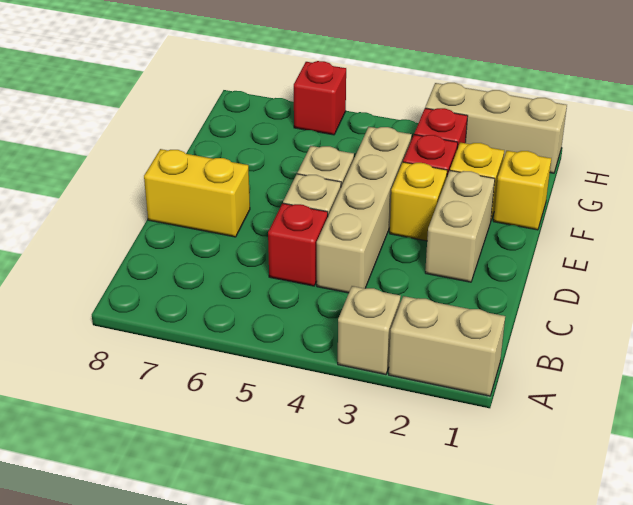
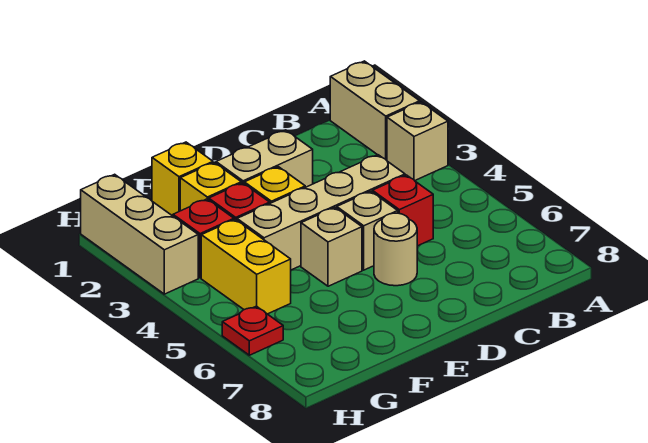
none -> tan round brick D6 level 1
yellow brick D7:D8 level 1 -> yellow brick G4:G5 level 1
red brick H6 level 1 -> red plate H6 level 1

